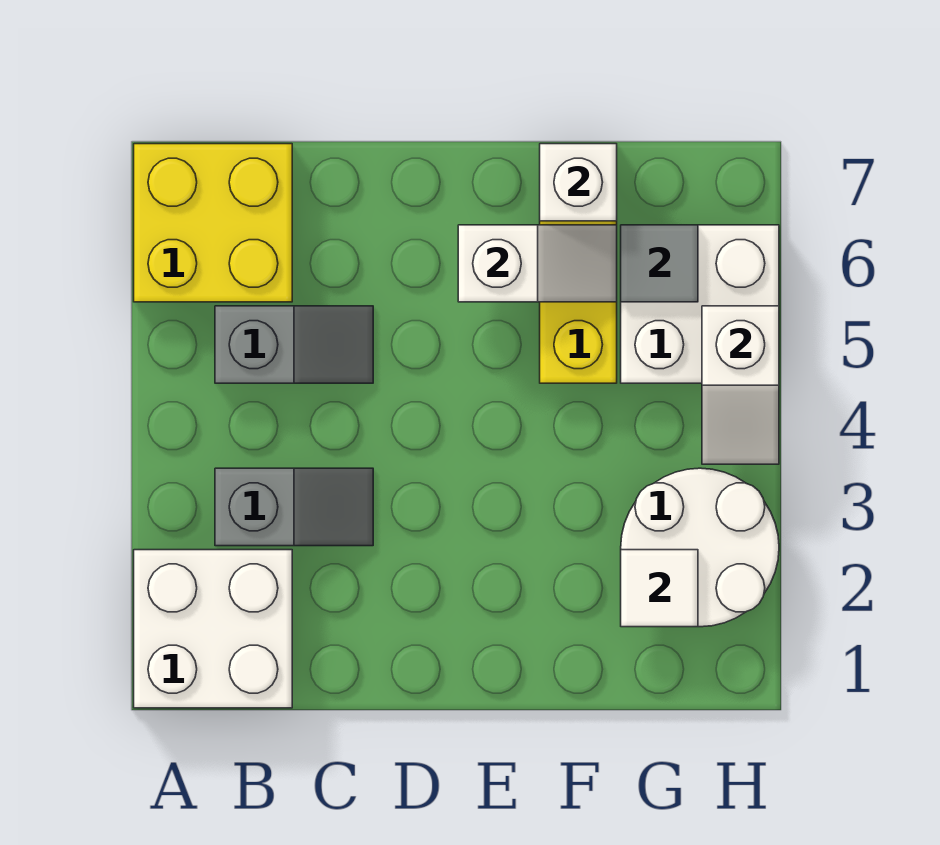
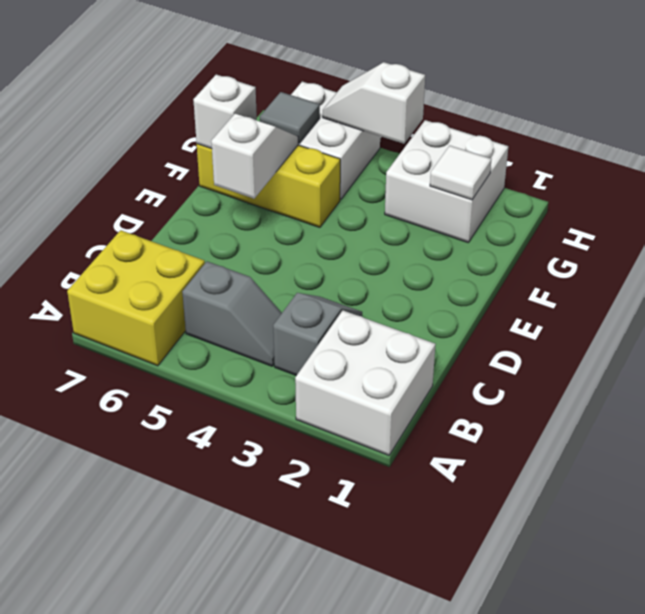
grey slope B5:C5 level 1 top B -> grey slope B4:B5 level 1 top 5
white round brick G2:H3 level 1 -> white brick G2:H3 level 1
white slope H4:H5 level 2 top 5 -> white slope H4:H5 level 2 top 4

